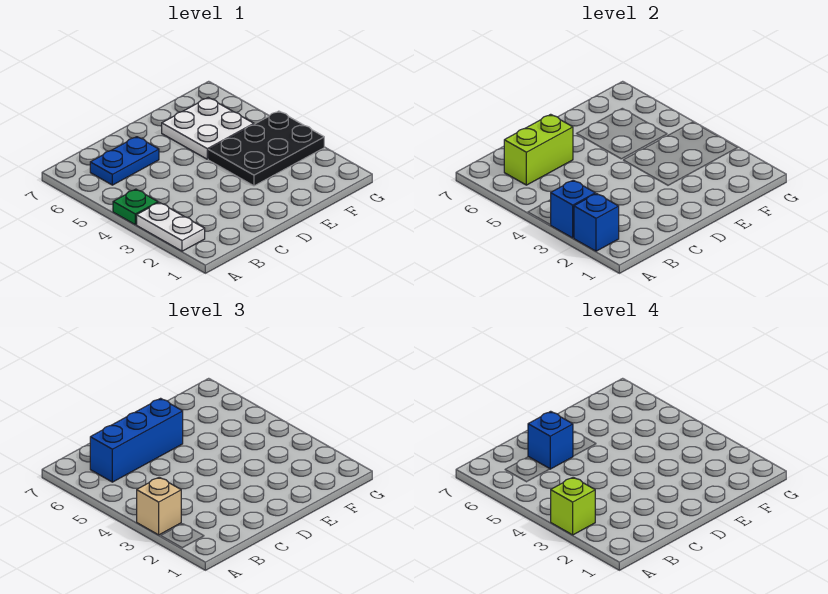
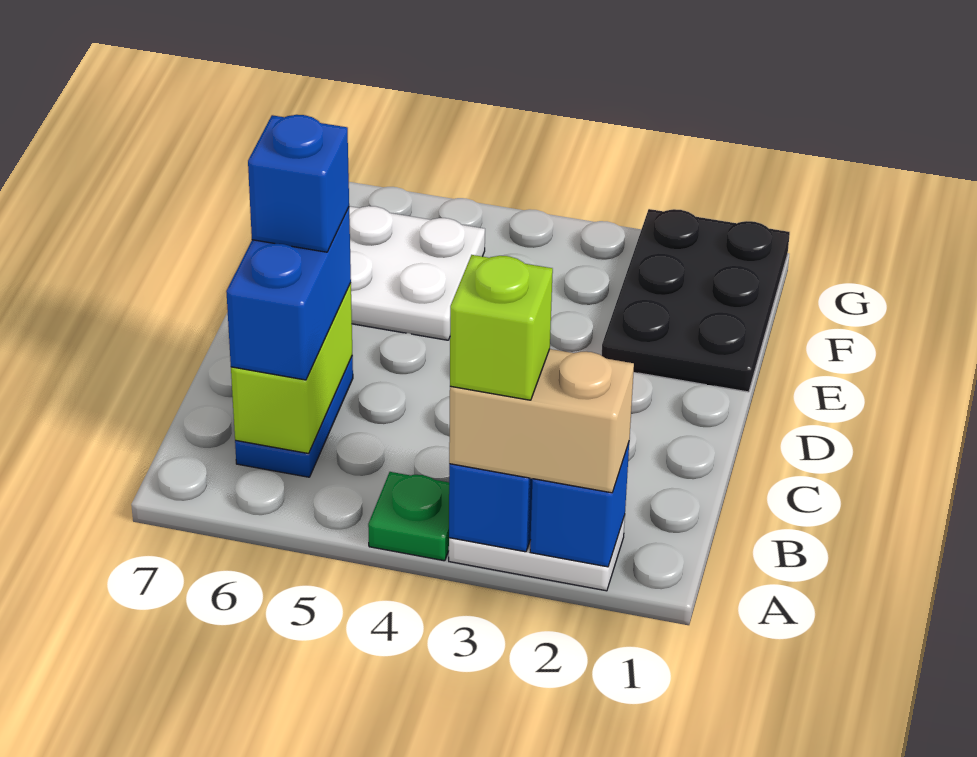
tan brick A3 level 3 -> tan brick A2:A3 level 3
blue brick B6:D6 level 3 -> blue brick B6:C6 level 3
black plate E3:G4 level 1 -> black plate E1:G2 level 1

